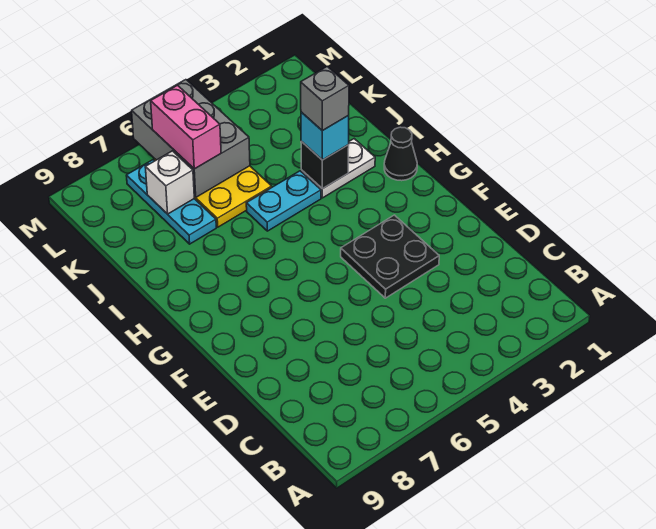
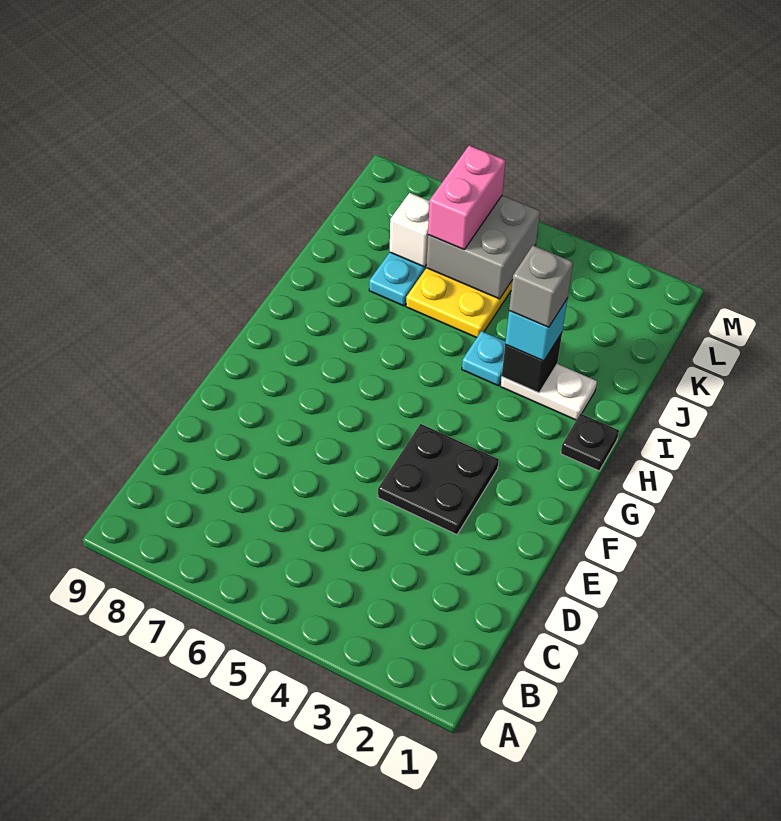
black cone H1 level 1 -> black plate H1 level 1
cyan plate I4:I5 level 1 -> cyan plate I4 level 1
grey brick K5:M6 level 2 -> grey brick K5:L6 level 2

